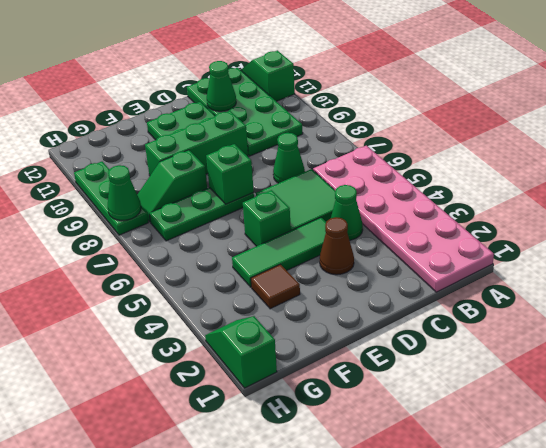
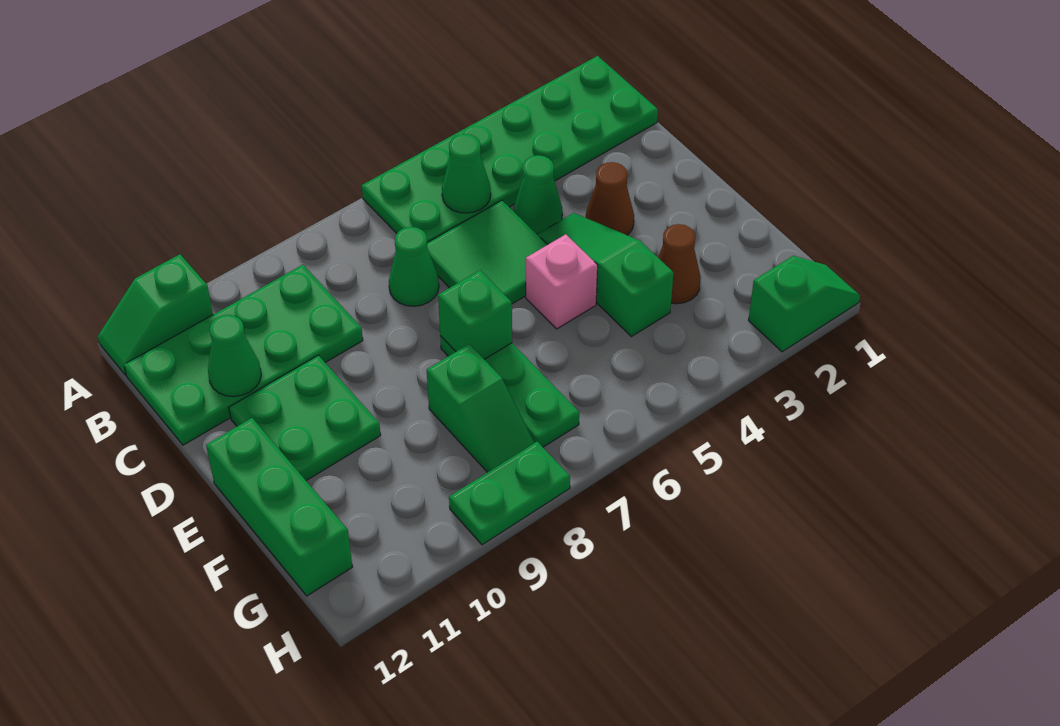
pink plate A1:B6 level 1 -> green plate A1:B6 level 1
green tile D4:F4 level 1 -> green slope D4:F4 level 1 top F
green brick D9:F9 level 1 -> green brick E12:G12 level 1
green brick E5 level 1 -> pink brick E5 level 1
brown tile F3 level 1 -> brown cone F3 level 1
green slope H1:H2 level 1 top 1 -> green slope H1:H2 level 1 top 2
green plate H8:H10 level 1 -> green plate H8:H9 level 1
green cone H8 level 2 -> green cone B5 level 2

